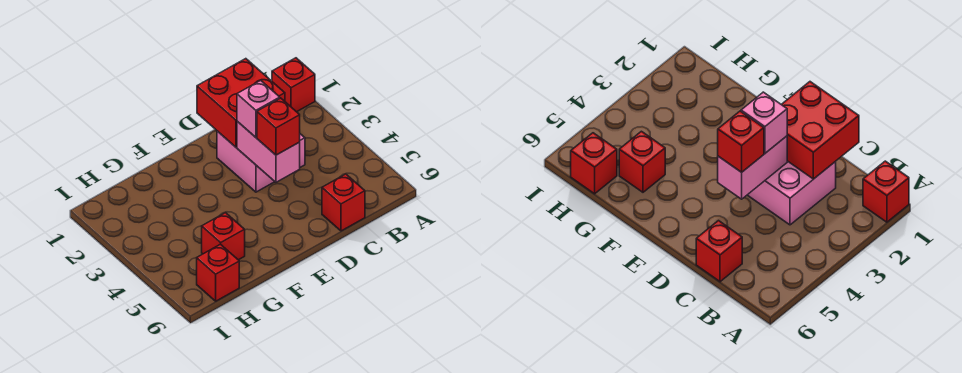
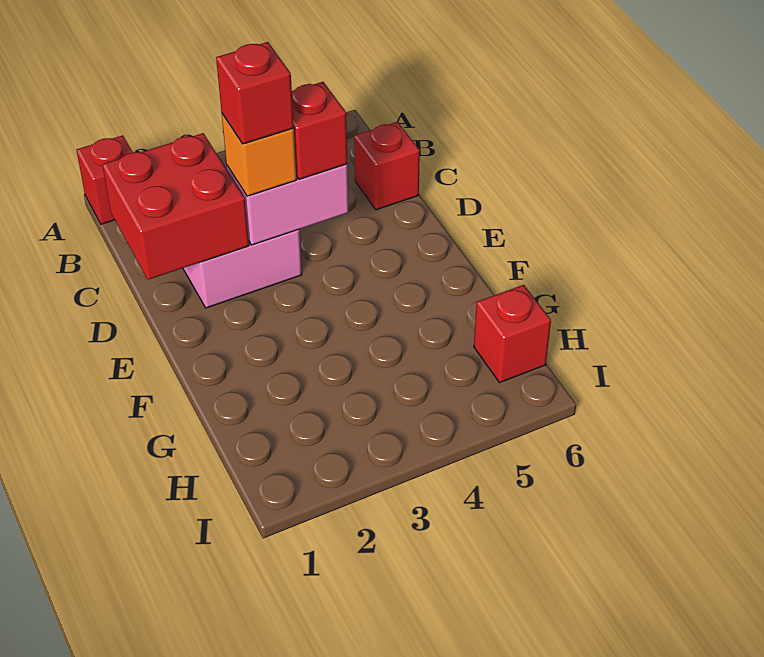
pink brick D3 level 3 -> orange brick D3 level 3
red brick G5 level 1 -> red brick D3 level 4

